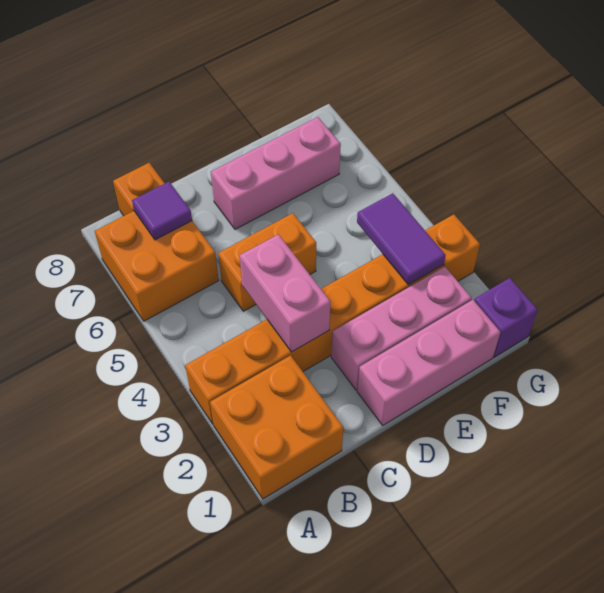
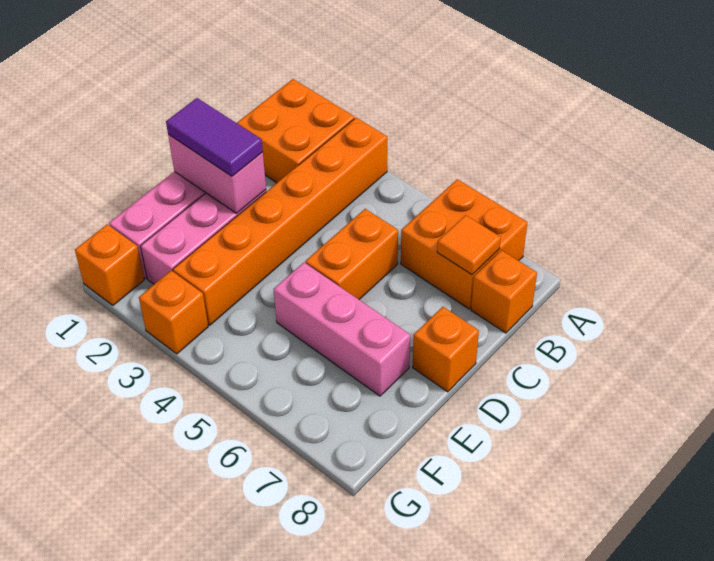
purple tile B7 level 2 -> orange tile B7 level 2
pink brick C3:C4 level 2 -> pink brick D1:D2 level 2
pink brick D7:F7 level 1 -> pink brick E5:E7 level 1
none -> orange brick D8 level 1
purple tile F3:F4 level 2 -> purple tile D1:D2 level 3
purple brick G1 level 1 -> orange brick G1 level 1

